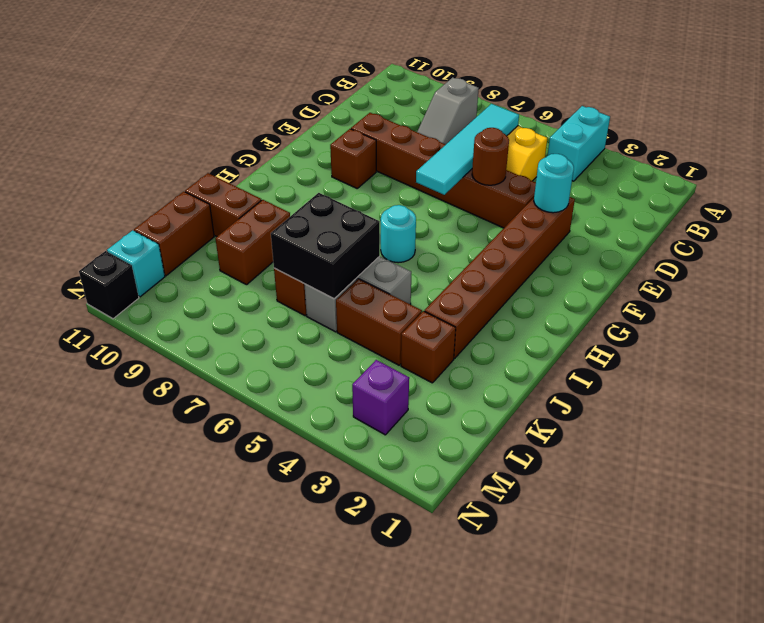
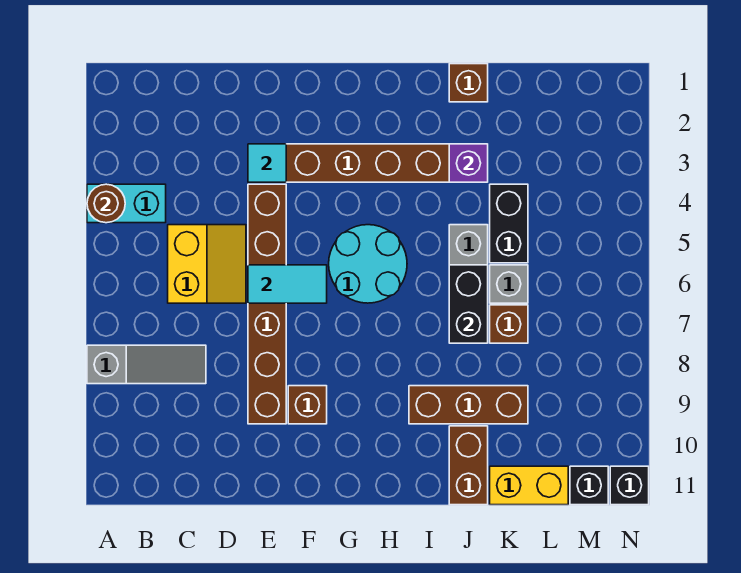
grey slope B8:C8 level 1 top B -> grey slope A8:C8 level 1 top A
cyan tile C6:F6 level 2 -> cyan tile E6:F6 level 2
cyan round brick E3 level 2 -> cyan tile E3 level 2
brown round brick E5 level 2 -> brown round brick A4 level 2
cyan round brick H6 level 1 -> cyan round brick G5:H6 level 1
black brick J6:K7 level 2 -> black brick J6:J7 level 2
brown brick J9:K9 level 1 -> brown brick I9:K9 level 1
brown brick K3 level 1 -> brown brick J1 level 1
brown brick K4:K5 level 1 -> black brick K4:K5 level 1
brown brick K11:L11 level 1 -> yellow brick K11:L11 level 1
purple brick M3 level 1 -> purple brick J3 level 2
cyan brick M11 level 1 -> black brick M11 level 1

